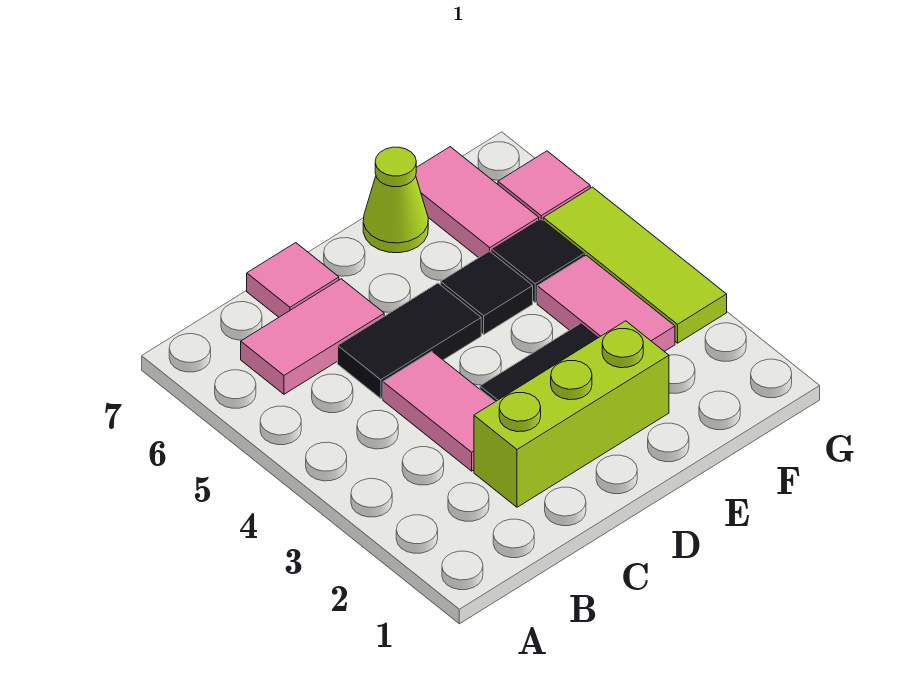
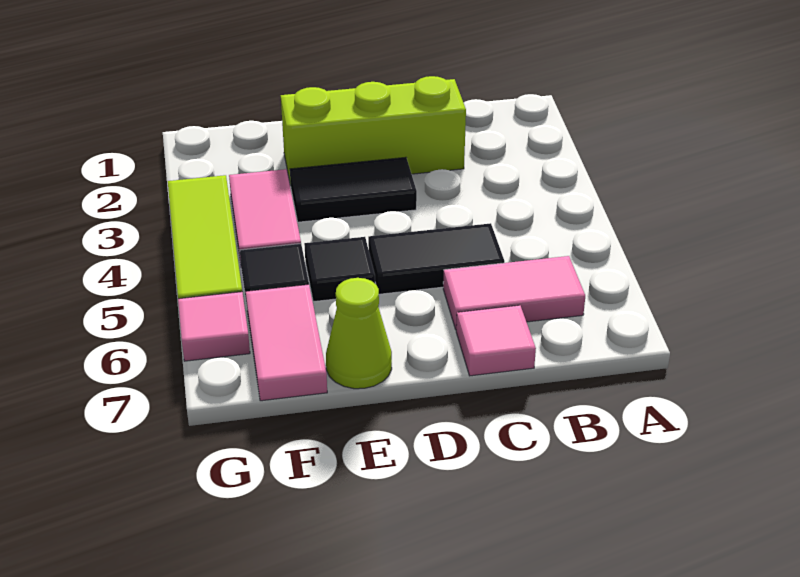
pink tile C3:C4 level 1 -> none

